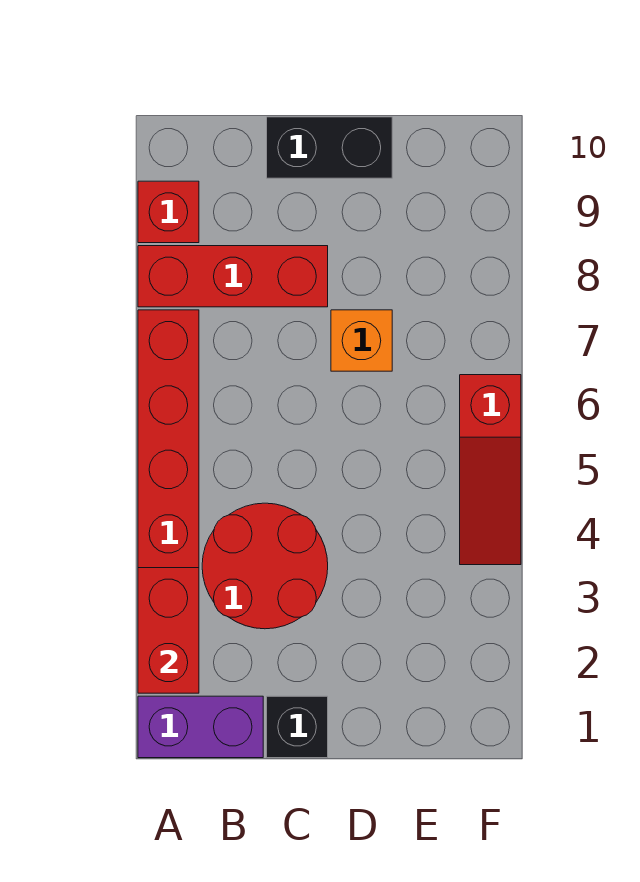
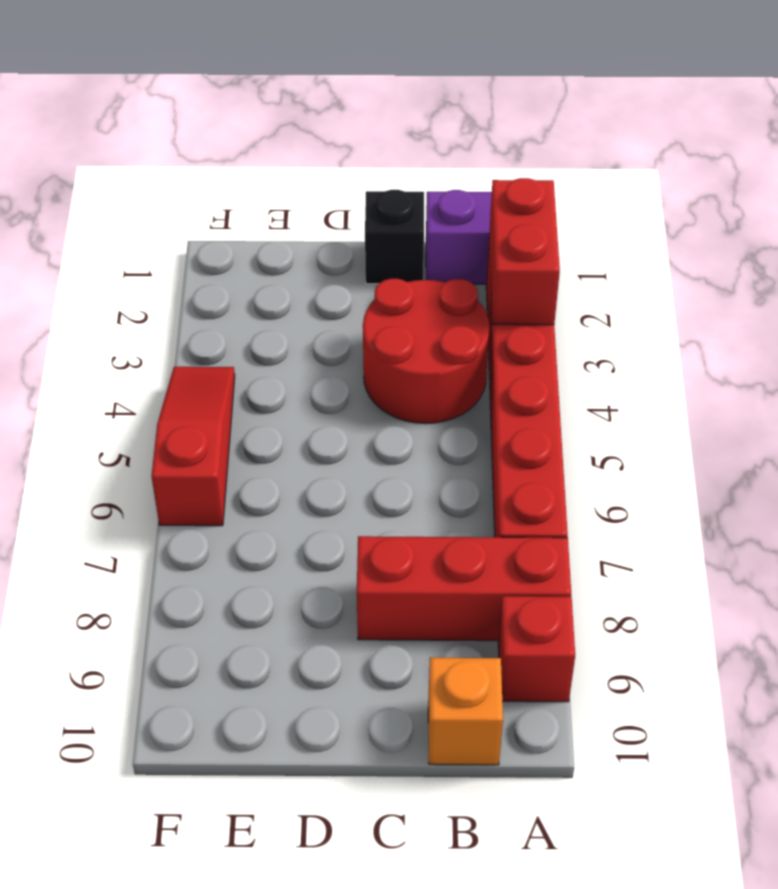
black brick C10:D10 level 1 -> none
orange brick D7 level 1 -> orange brick B10 level 1

